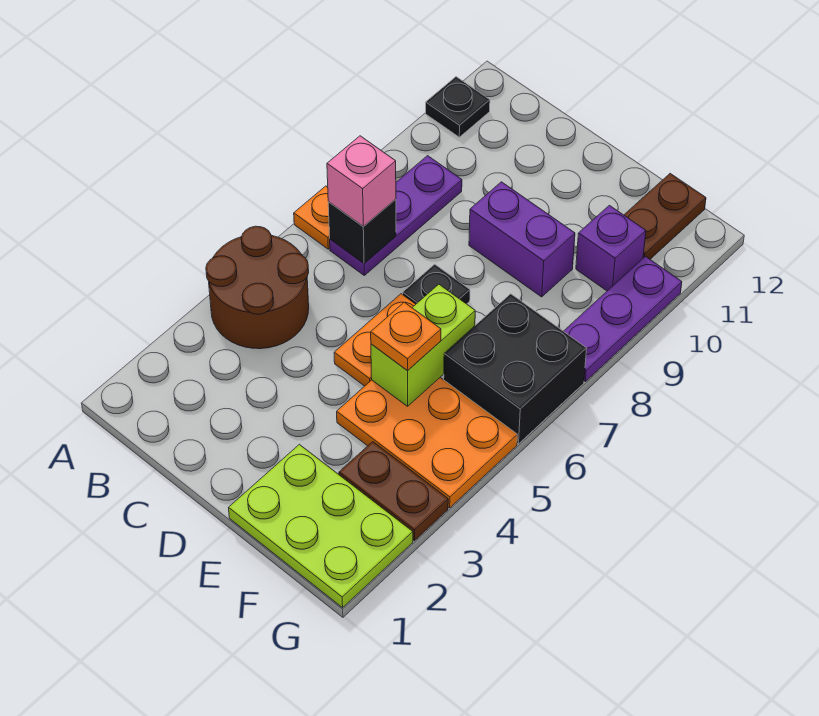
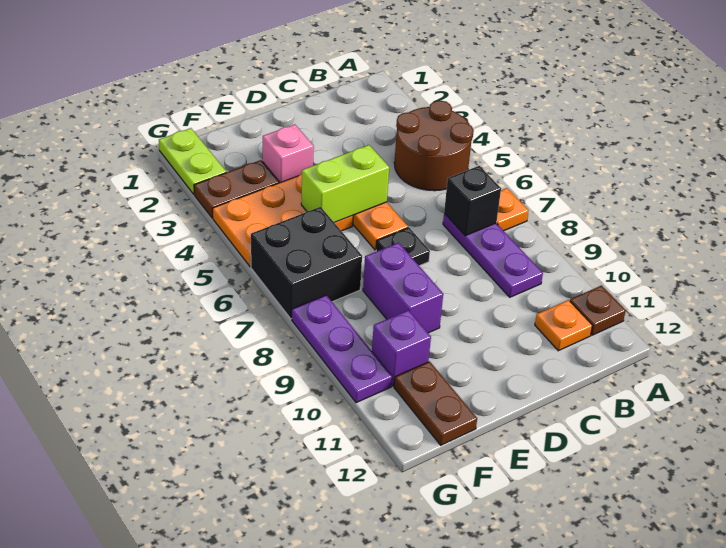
black plate A11 level 1 -> brown plate A11 level 1
pink brick B7 level 3 -> pink brick E3 level 1
purple brick D9:E9 level 1 -> purple brick E8:E9 level 1
lime plate E1:G2 level 1 -> lime plate G1:G2 level 1
lime brick E5:E6 level 2 -> lime brick D5:E5 level 2
orange plate E5 level 3 -> orange plate B11 level 1

